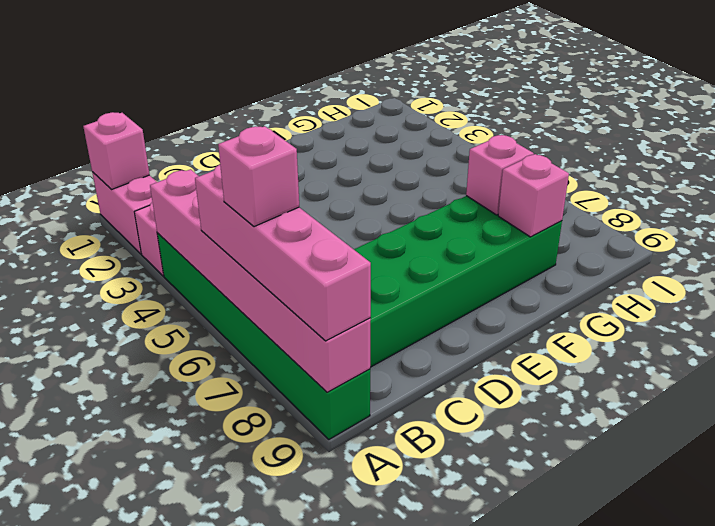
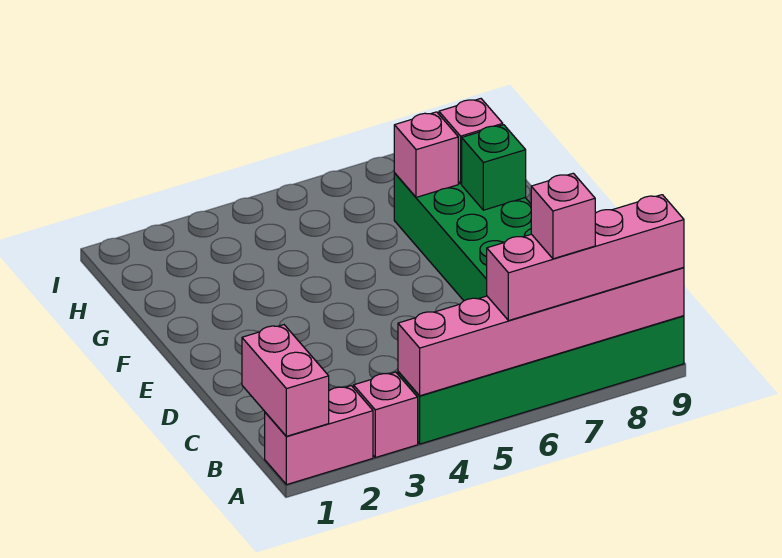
pink brick A1 level 2 -> pink brick A1:B1 level 2
none -> green brick F8 level 2

